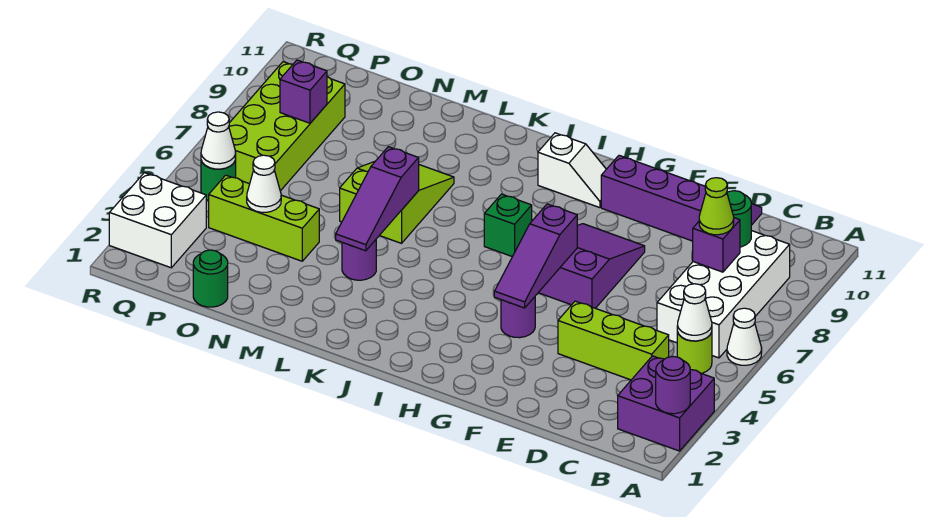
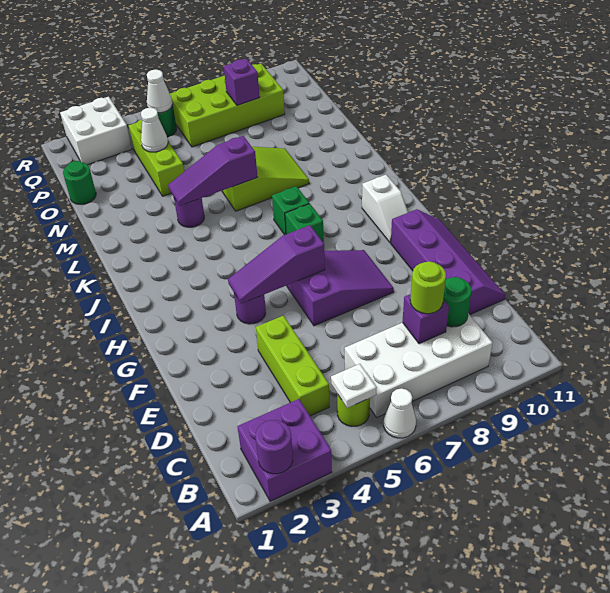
white cone B5 level 2 -> white plate B5 level 2
lime cone C8 level 3 -> lime round brick C8 level 3
none -> green brick J7 level 1

